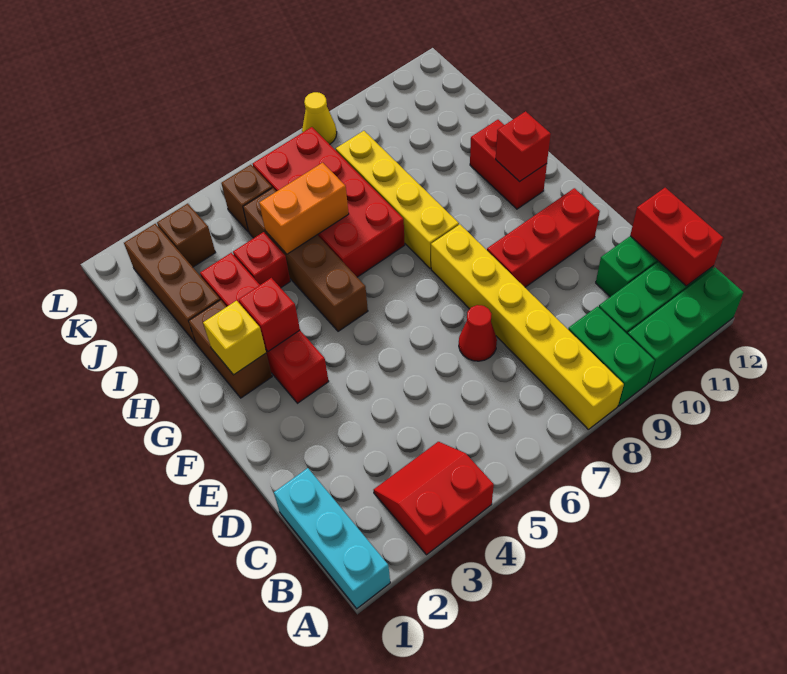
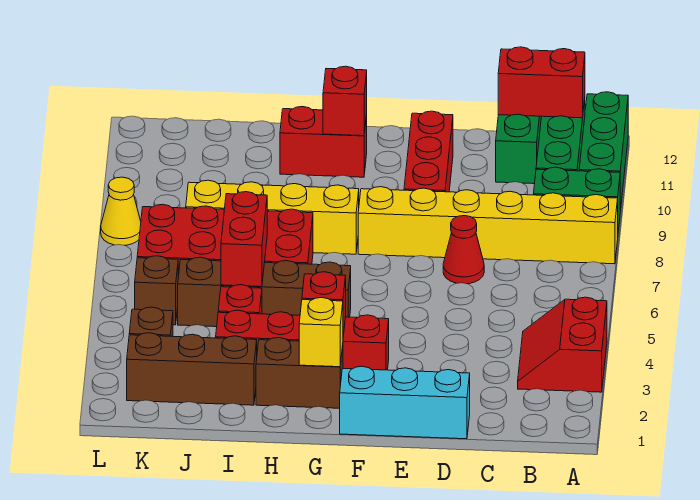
cyan brick A1:C1 level 1 -> cyan brick D1:F1 level 1
orange brick I5:I6 level 2 -> red brick I5:I6 level 2

